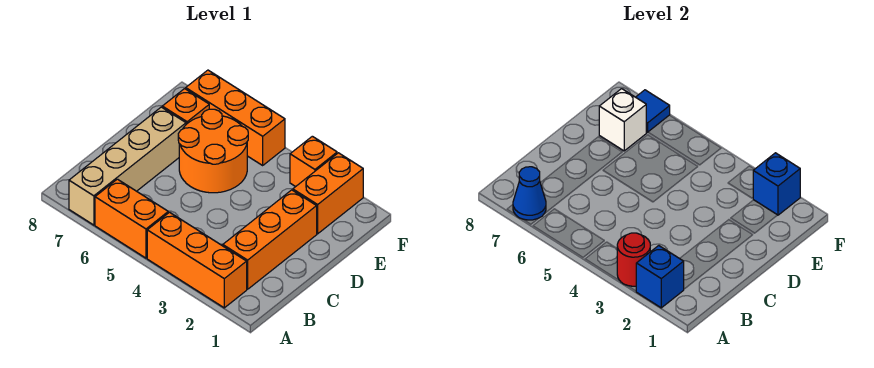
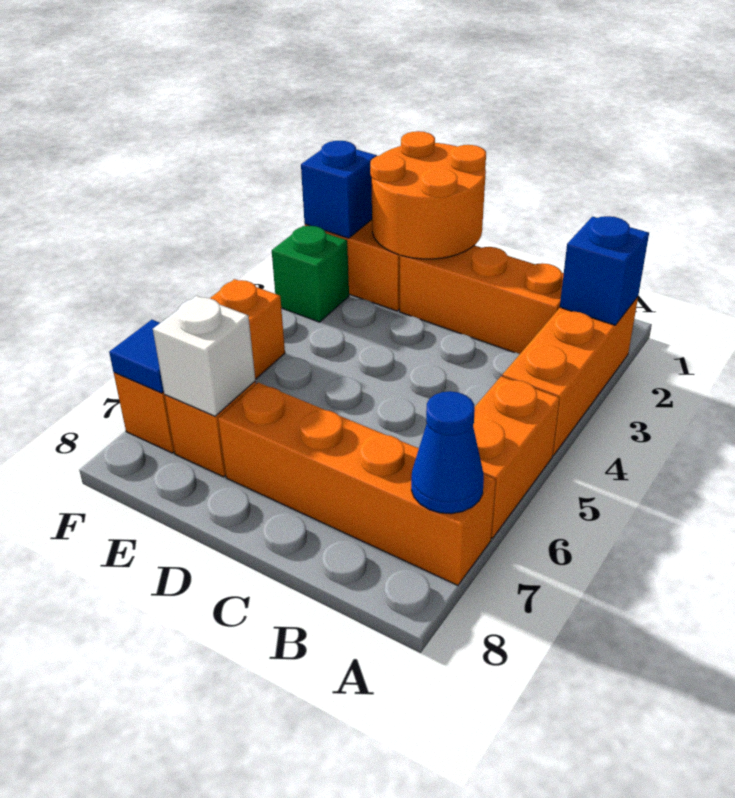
red round brick A3 level 2 -> none
tan brick A7:D7 level 1 -> orange brick A7:D7 level 1
orange round brick D5:E6 level 1 -> orange round brick D1:E2 level 2
orange brick F3 level 1 -> green brick F3 level 1

